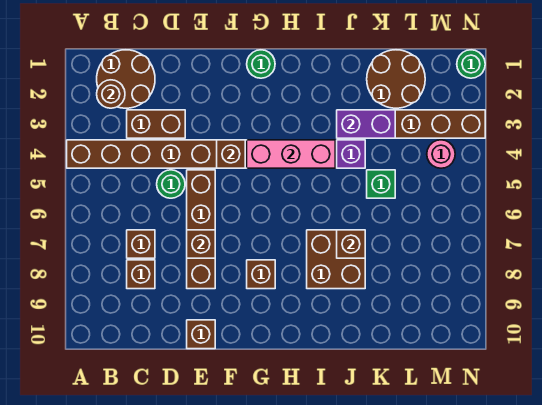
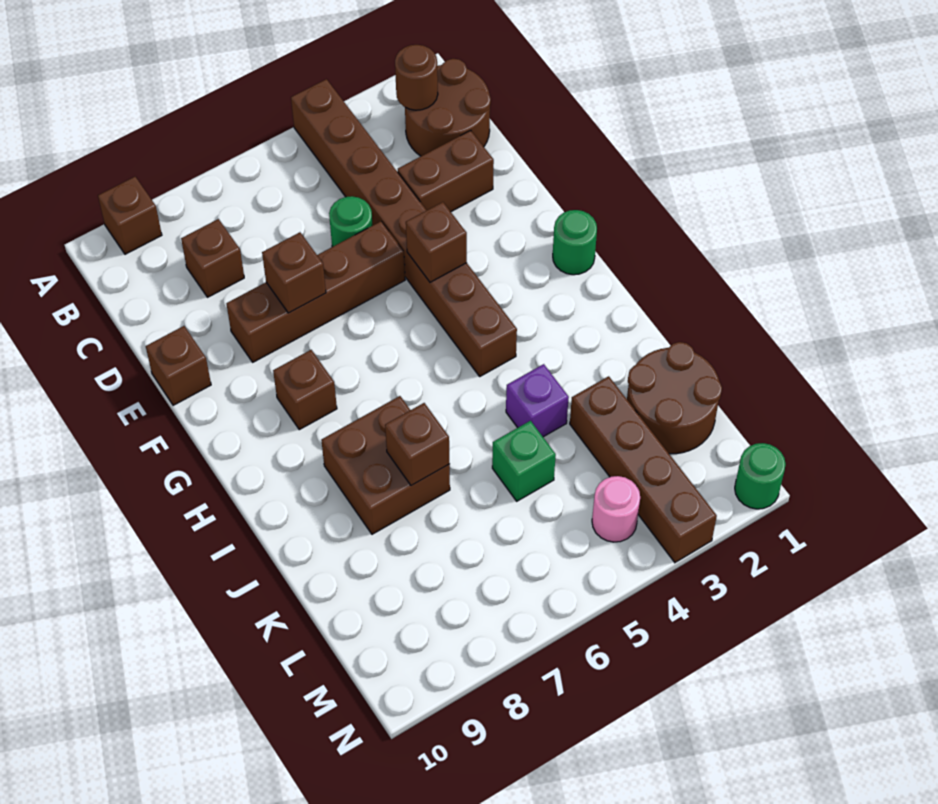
brown brick C3:D3 level 1 -> brown brick D2:D3 level 1
brown brick C7 level 1 -> brown brick A9 level 1
pink brick G4:I4 level 2 -> none
purple brick J3:K3 level 2 -> none

